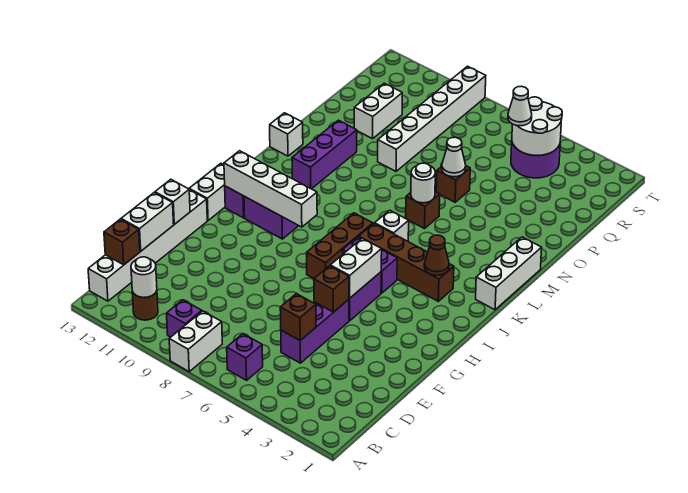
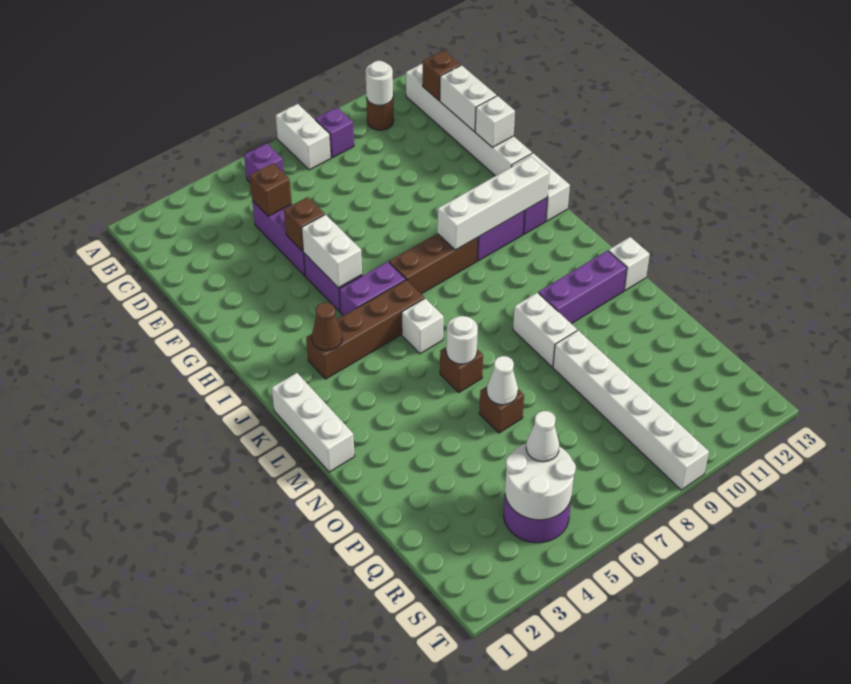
brown brick H7:J7 level 1 -> brown brick I7:I9 level 1
purple brick L11:N11 level 1 -> purple brick M10:M12 level 1
white brick P11:Q11 level 1 -> white brick M9:N9 level 1

